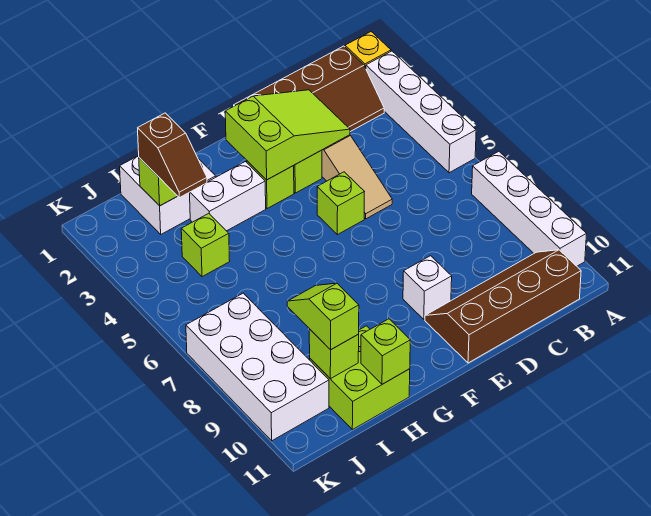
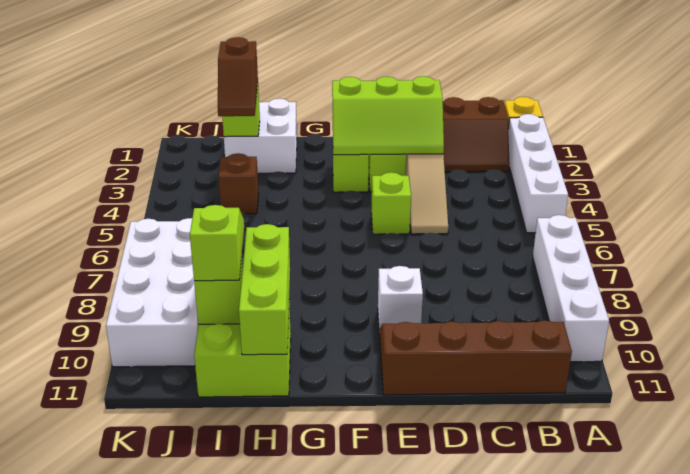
lime slope D2:F3 level 2 top F -> lime slope D2:F3 level 2 top 2
white brick G3:H3 level 1 -> none
lime brick H11 level 2 -> lime brick H9:H11 level 2
lime brick I4 level 1 -> brown brick I4 level 1

